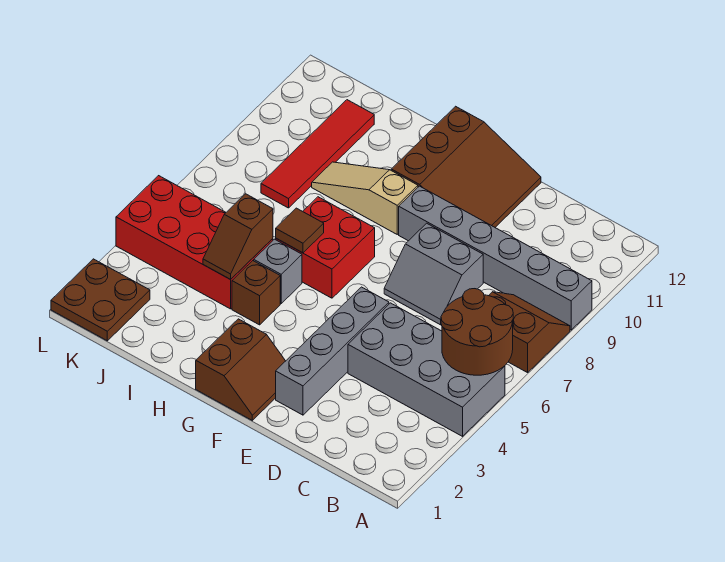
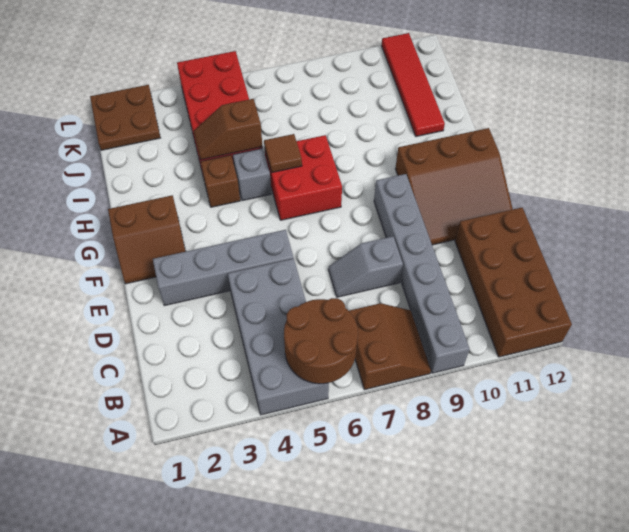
none -> brown brick A11:D12 level 1
grey slope D7:E8 level 1 top 8 -> grey slope D7:D8 level 1 top 8
tan slope G9:I9 level 1 top G -> none
red tile J8:J11 level 1 -> red tile I11:L11 level 1

